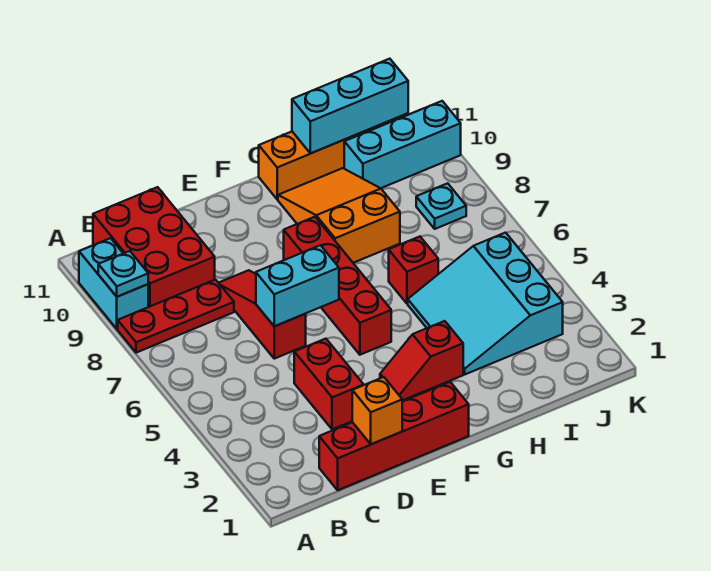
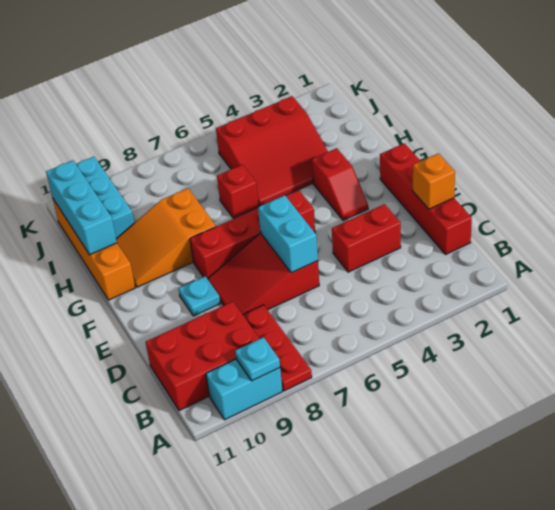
red slope D6:D8 level 1 top 6 -> red slope D6:E8 level 1 top 6
cyan slope H3:J5 level 1 top J -> red slope H3:J5 level 1 top J
cyan plate J8 level 1 -> cyan plate E9 level 1

